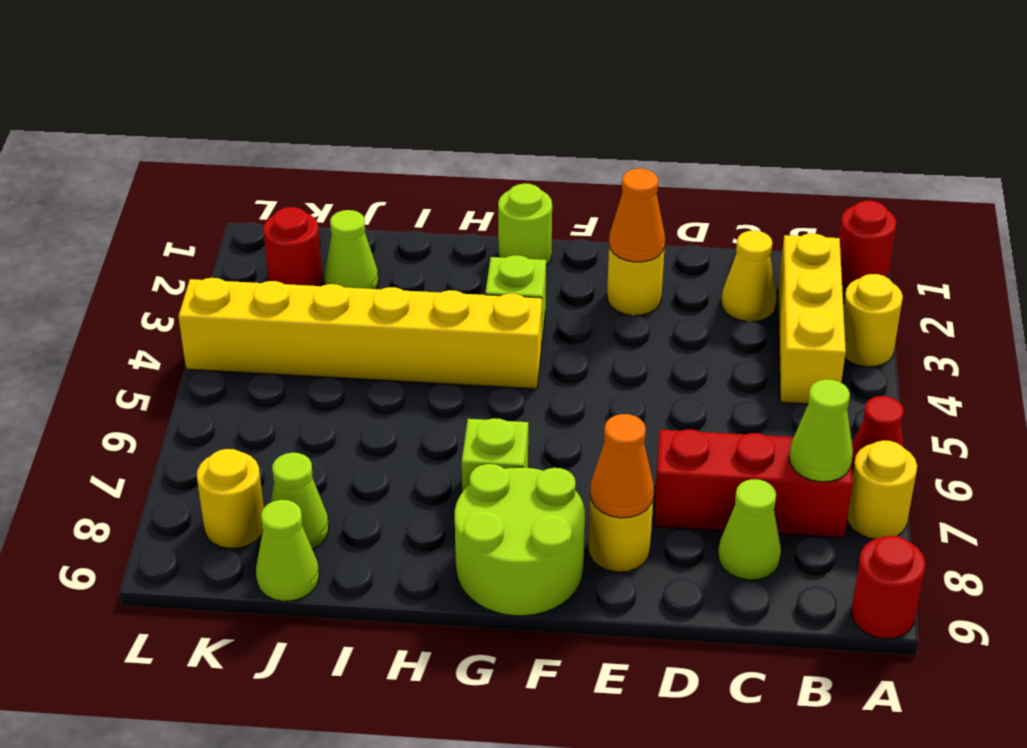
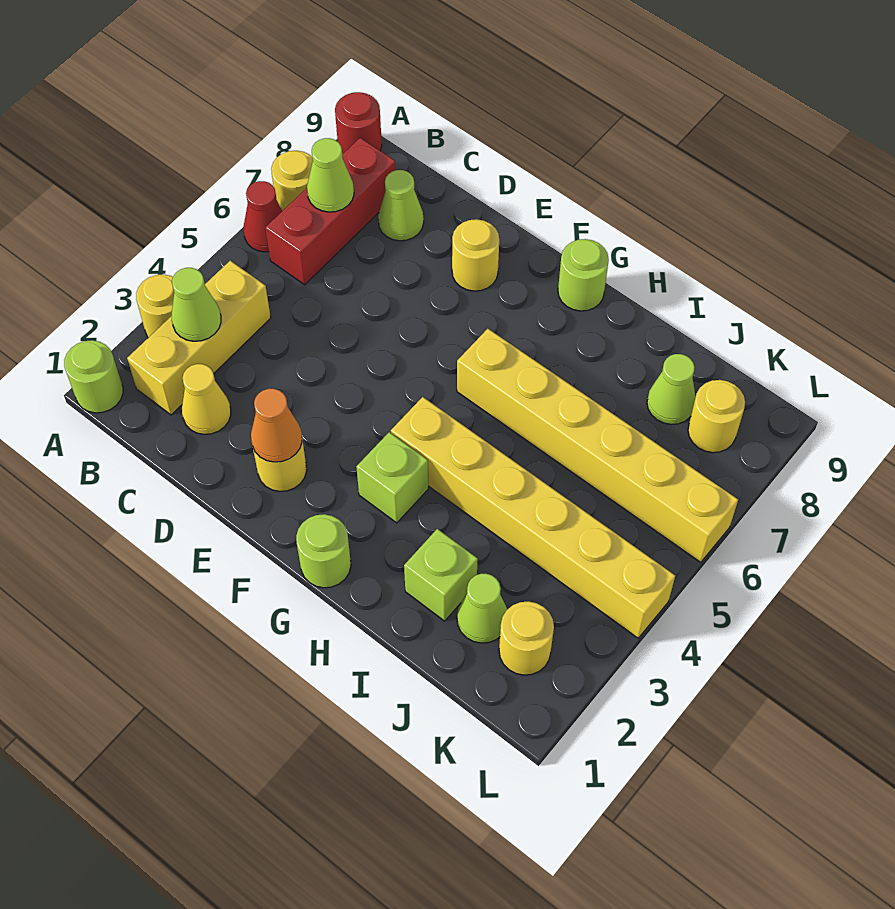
red round brick A1 level 1 -> lime round brick A1 level 1
red brick B7:D7 level 1 -> red brick B6:B8 level 1
orange cone E8 level 2 -> none
lime round brick F8:G9 level 1 -> lime round brick G9 level 1
none -> yellow brick G6:L6 level 1
lime brick G7 level 1 -> lime brick I2 level 1
lime cone J9 level 1 -> lime cone B3 level 2
red round brick K2 level 1 -> yellow round brick K2 level 1

